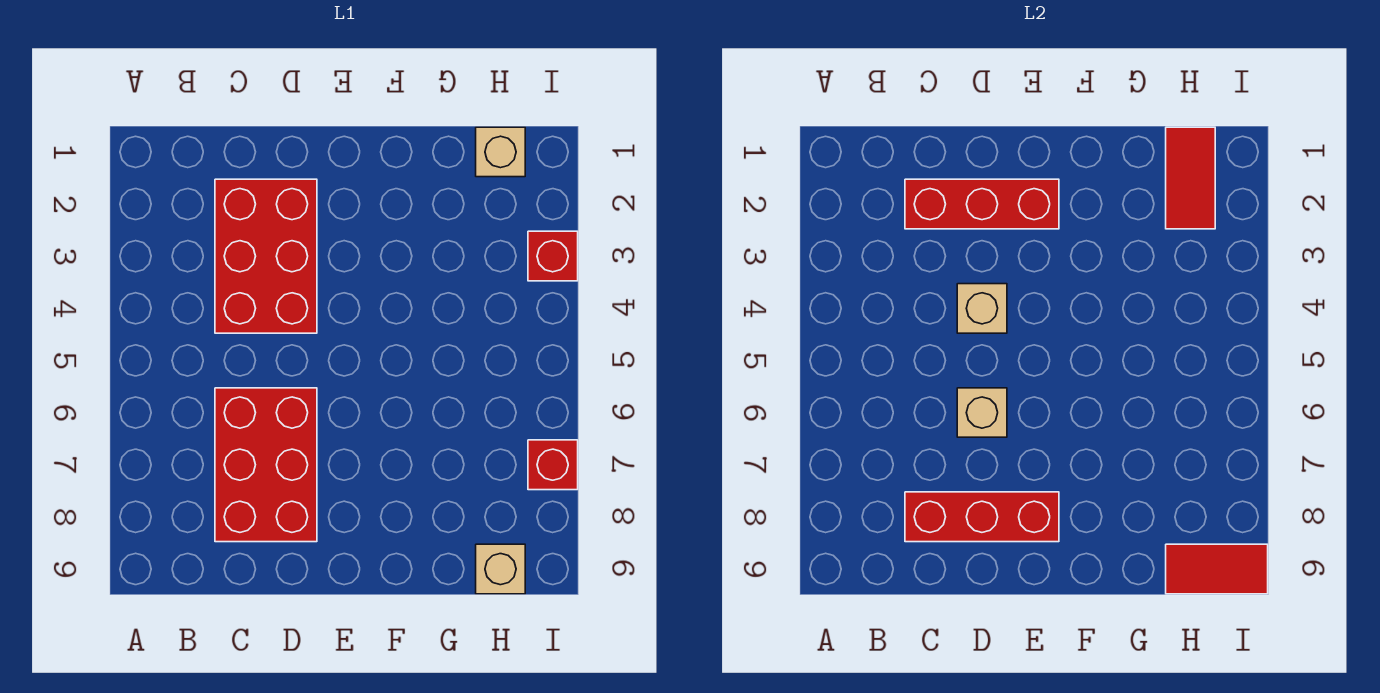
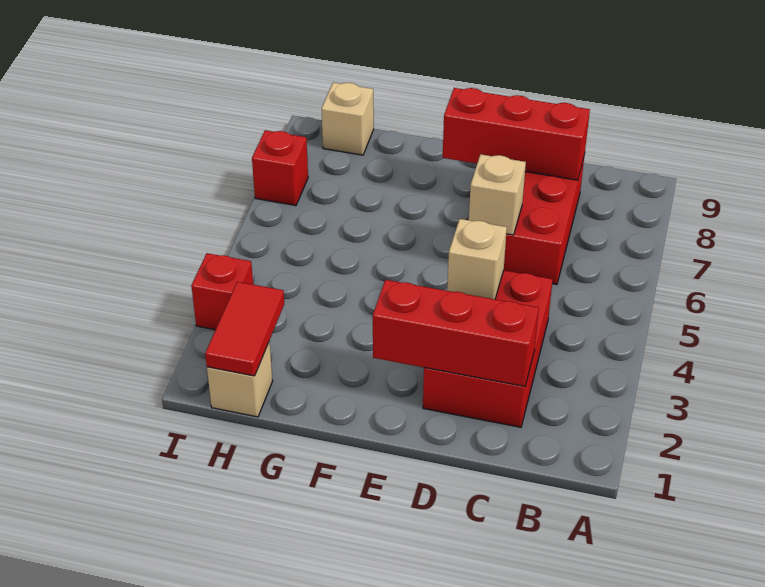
red tile H9:I9 level 2 -> none

